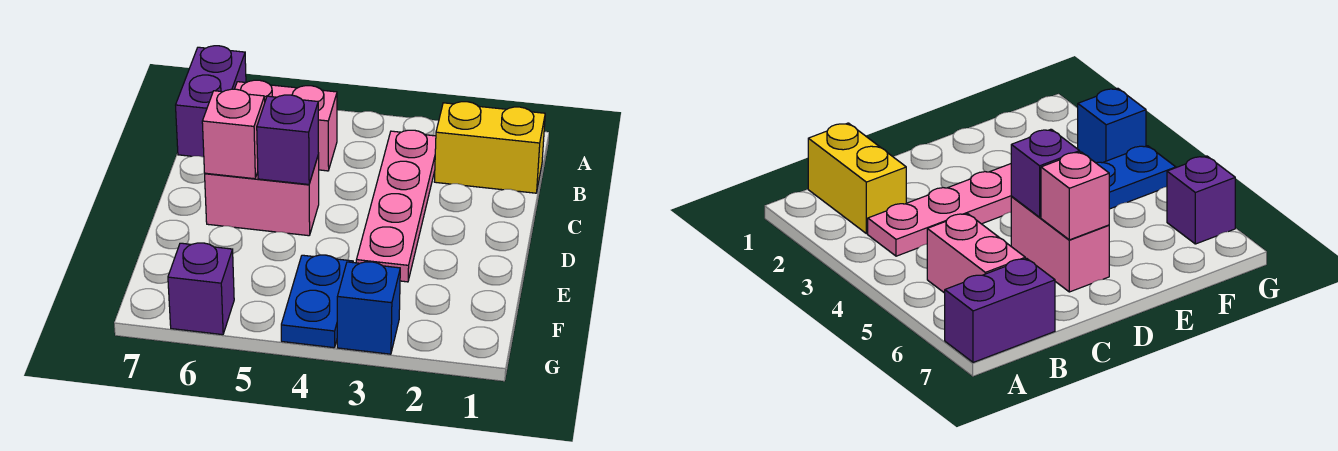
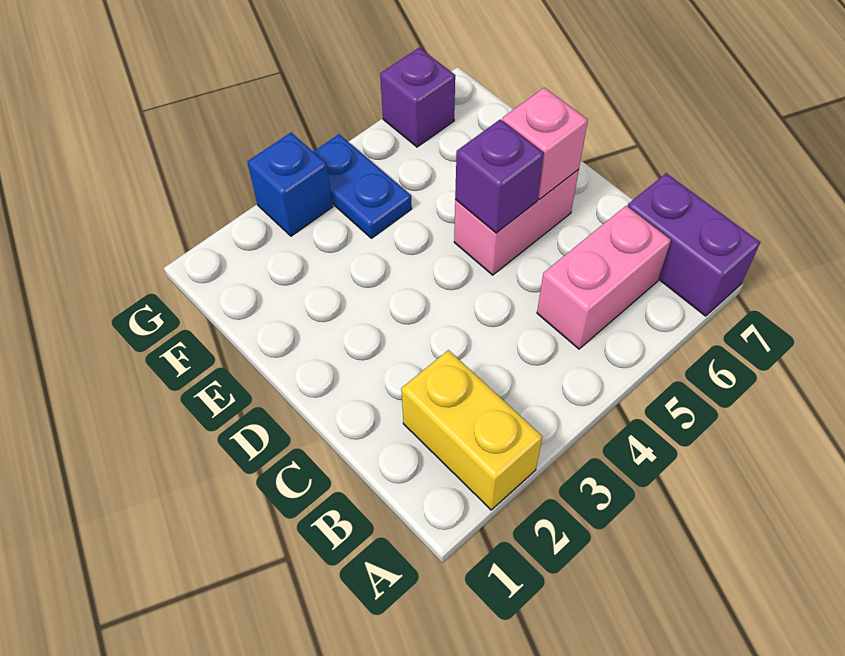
yellow brick B1:B2 level 1 -> yellow brick A2:B2 level 1
pink plate B3:E3 level 1 -> none

